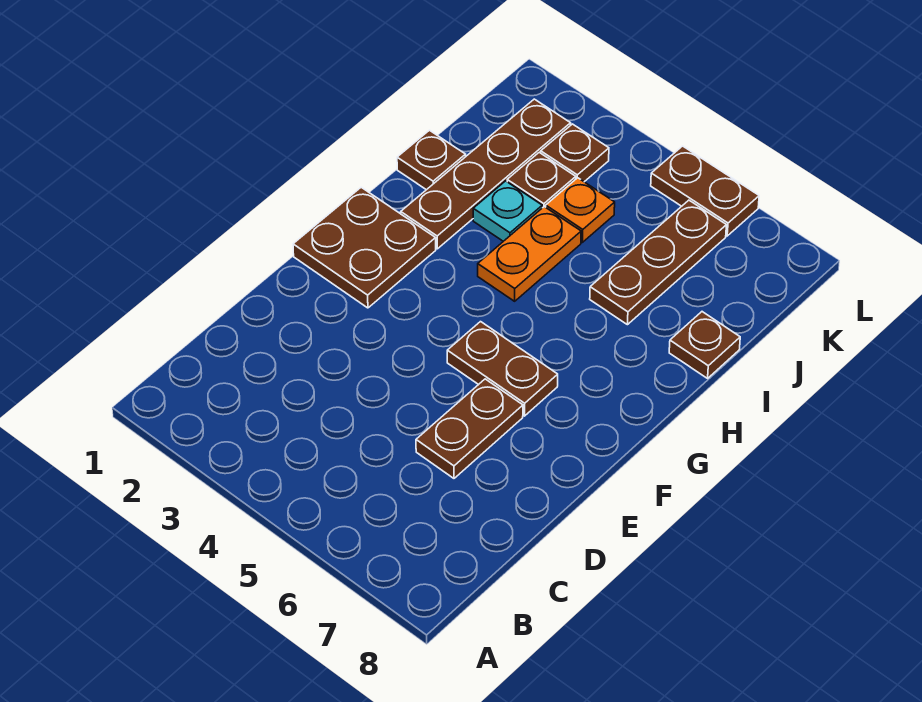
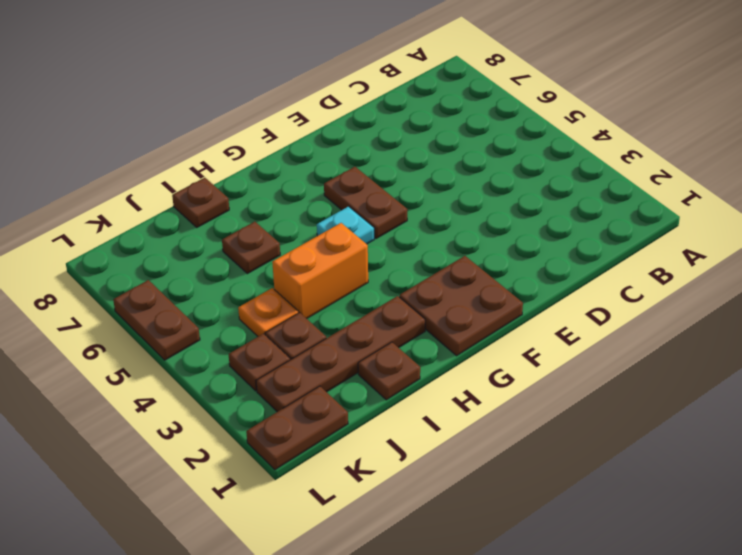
brown plate D6:E6 level 1 -> brown plate K1:L1 level 1
orange plate H4:I4 level 1 -> orange brick H4:I4 level 1
cyan plate I3 level 1 -> cyan plate G5 level 1
brown plate I6:K6 level 1 -> brown plate I6 level 1

